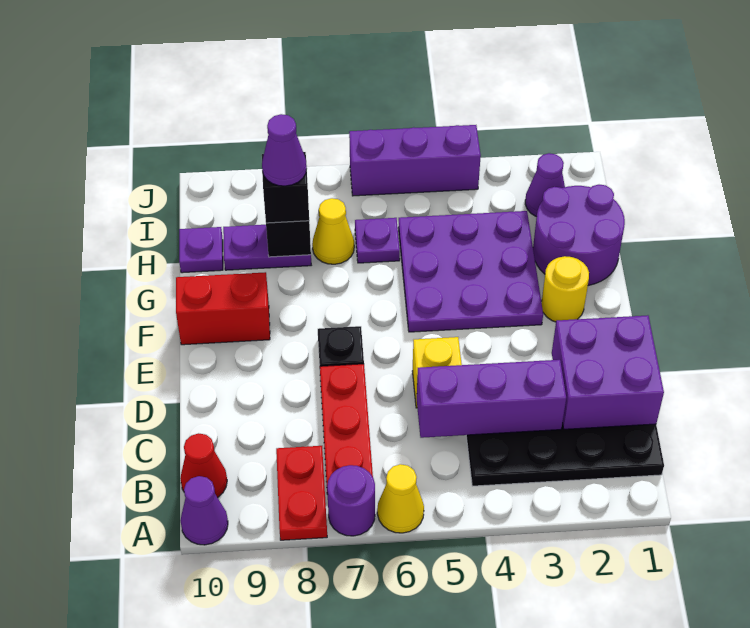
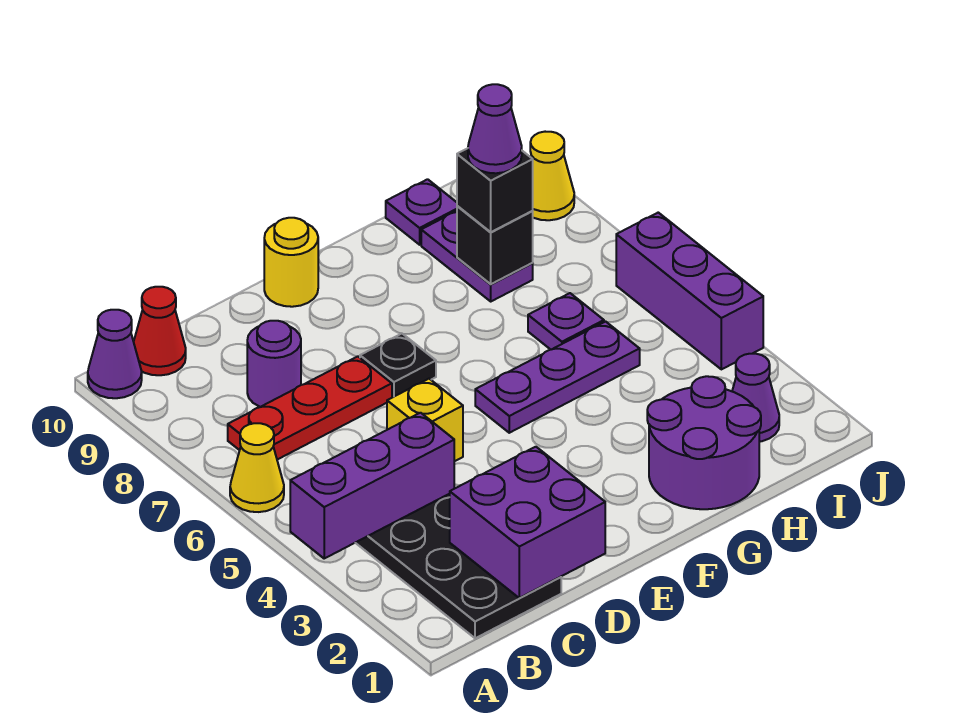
purple round brick A7 level 1 -> purple round brick C8 level 1
red plate A8:B8 level 1 -> none
purple brick C3:C5 level 2 -> purple brick A4:C4 level 2
yellow round brick F2 level 1 -> yellow round brick E10 level 1
purple plate F3:H5 level 1 -> purple plate F5:H5 level 1
red brick F9:F10 level 1 -> none
yellow cone H7 level 1 -> yellow cone J9 level 1

